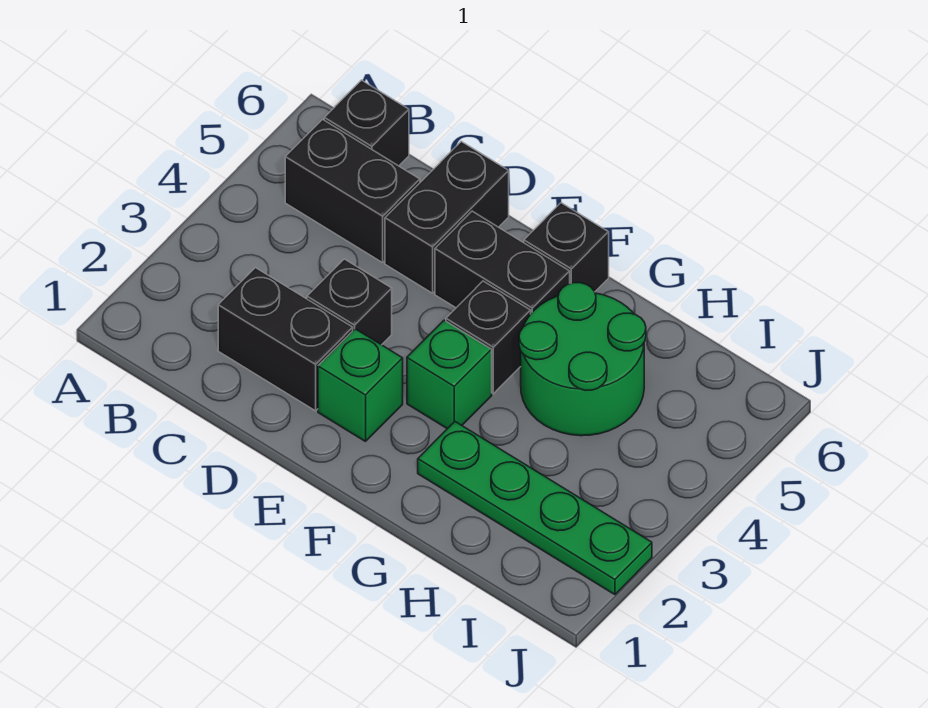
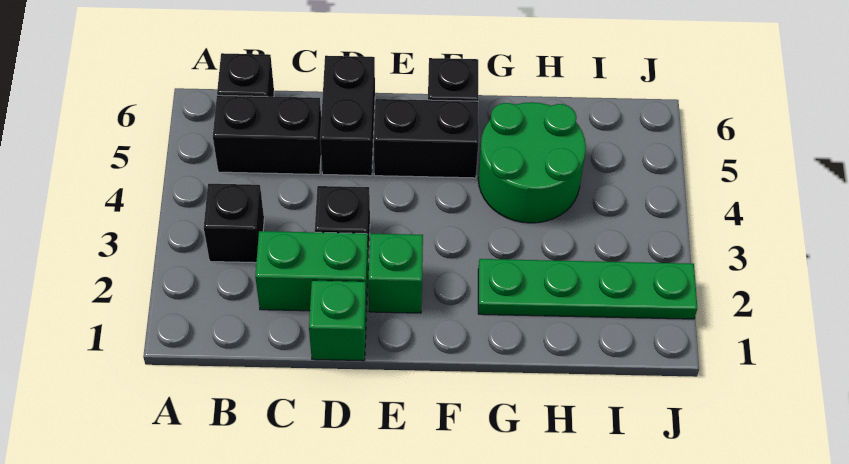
black brick C2:D2 level 1 -> green brick C2:D2 level 1
green brick F3 level 1 -> green brick D1 level 1
black brick F4 level 1 -> black brick B3 level 1

